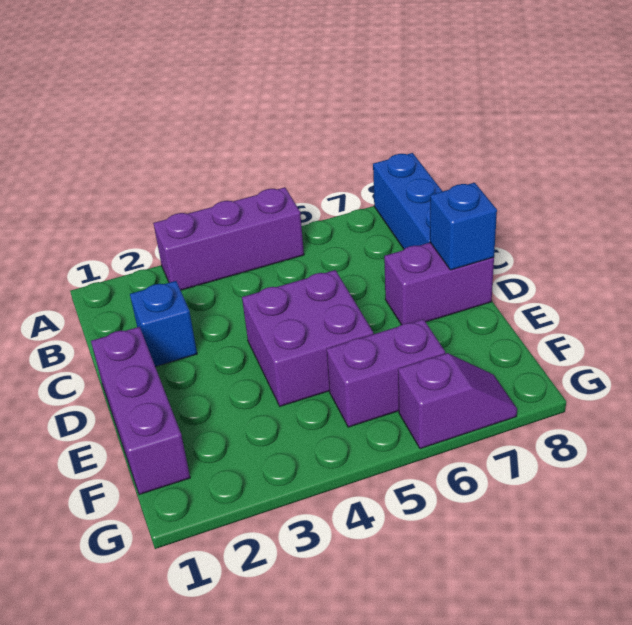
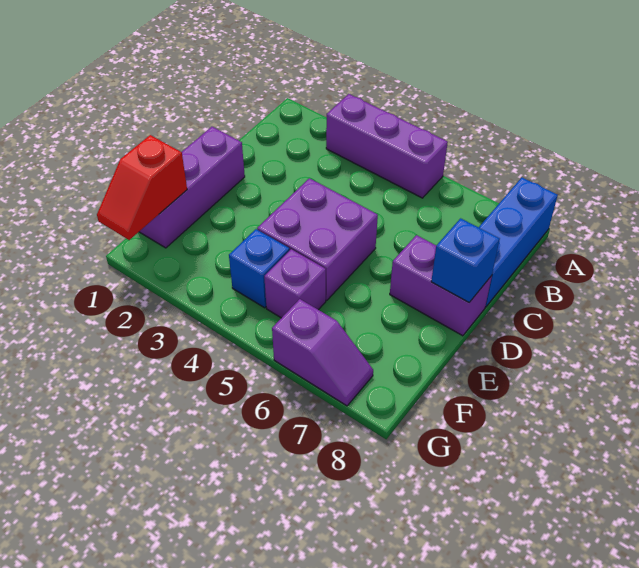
blue brick C2 level 1 -> blue brick F4 level 1
none -> red slope F1:G1 level 2 top F
purple brick F5:F6 level 1 -> purple brick F5 level 1

